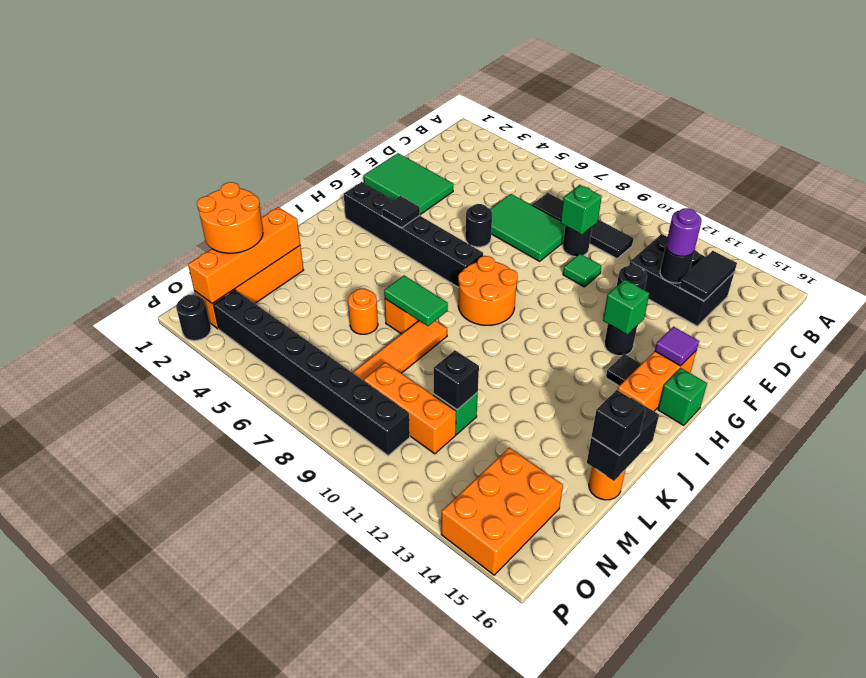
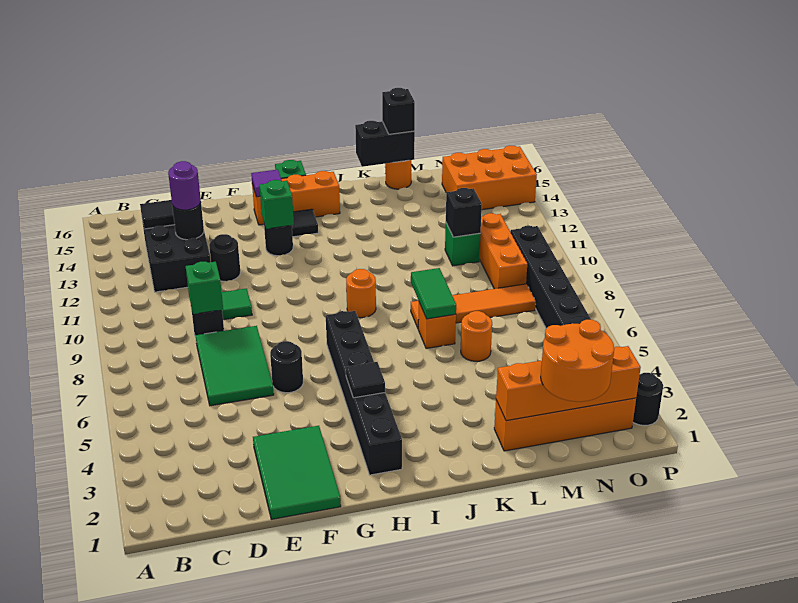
black tile C7:C10 level 1 -> none
orange round brick H8:I9 level 1 -> orange round brick I9 level 1

